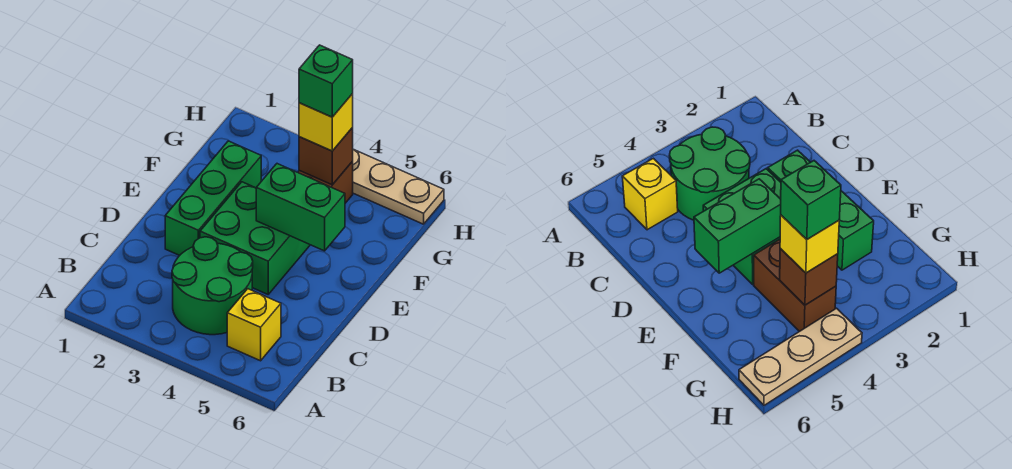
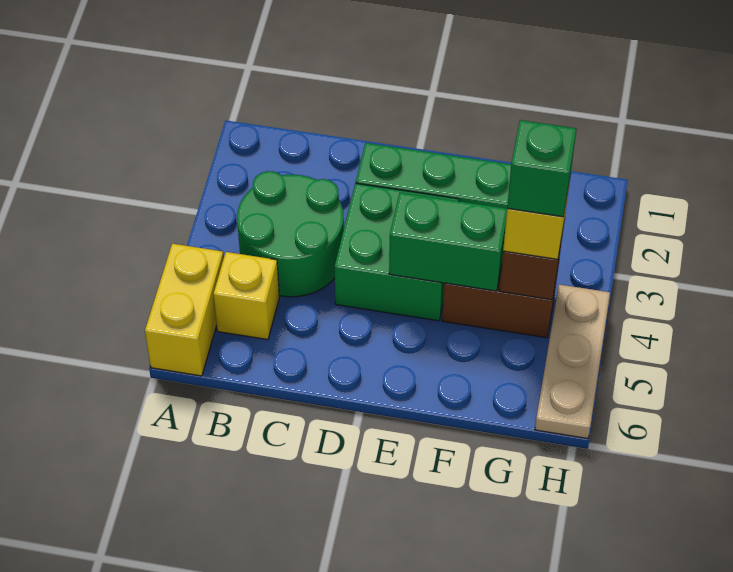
none -> yellow brick A5:A6 level 1
green brick E4:E5 level 2 -> green brick E4:F4 level 2

